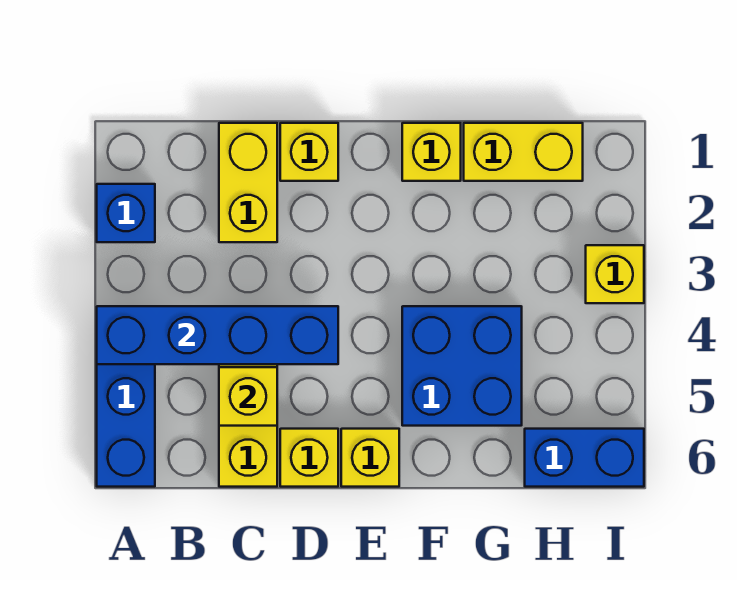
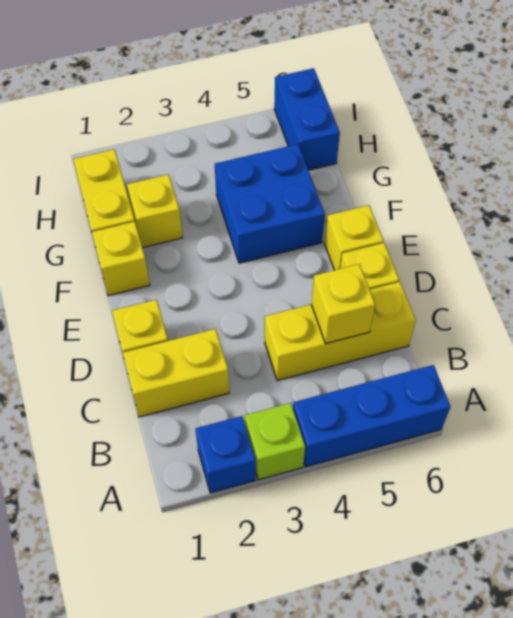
none -> lime brick A3 level 1
blue brick A4:D4 level 2 -> none
yellow brick I3 level 1 -> yellow brick G2 level 1

